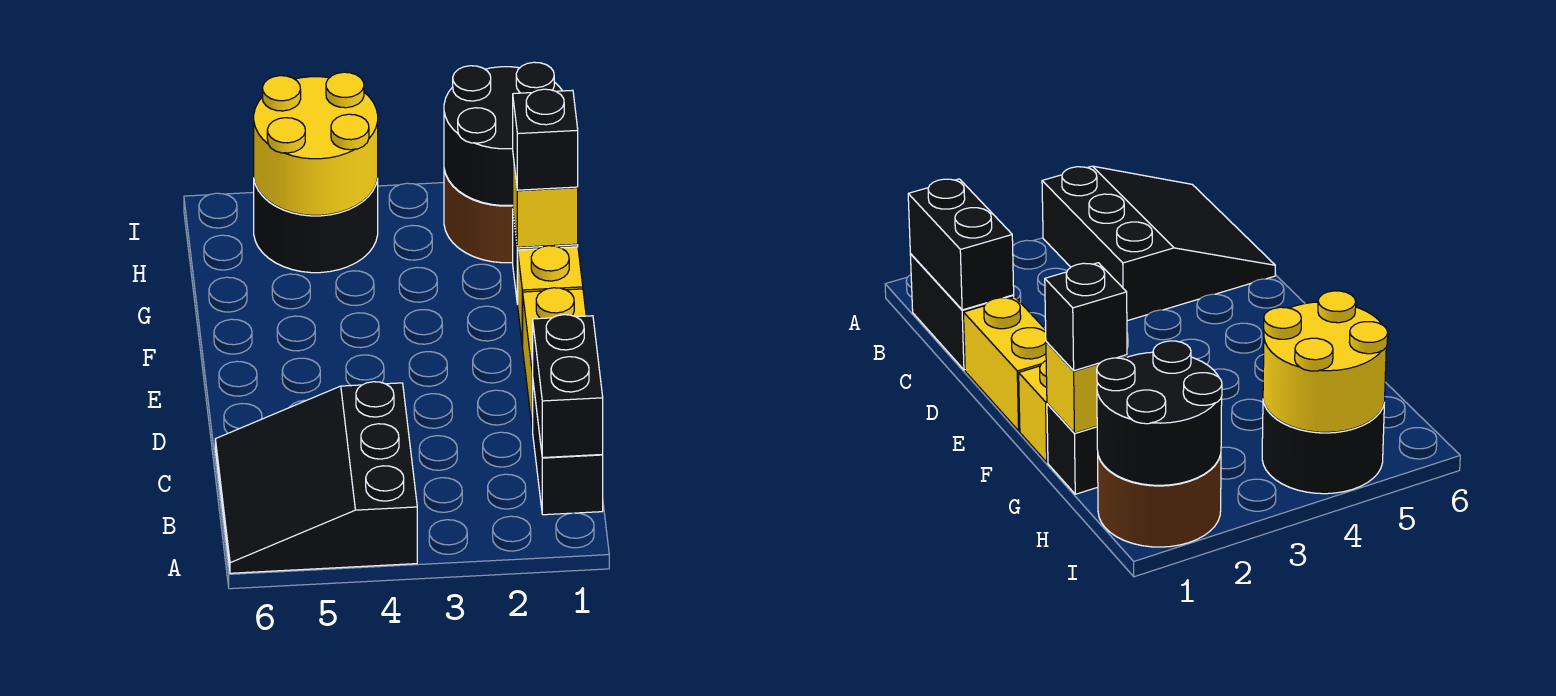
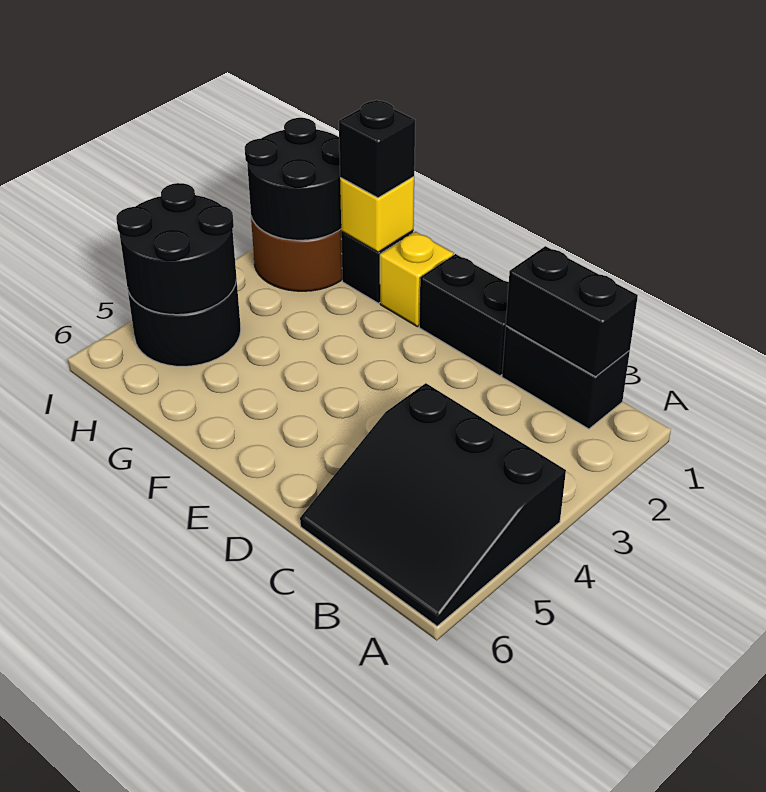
yellow brick D1:E1 level 1 -> black brick D1:E1 level 1
yellow round brick H4:I5 level 2 -> black round brick H4:I5 level 2

